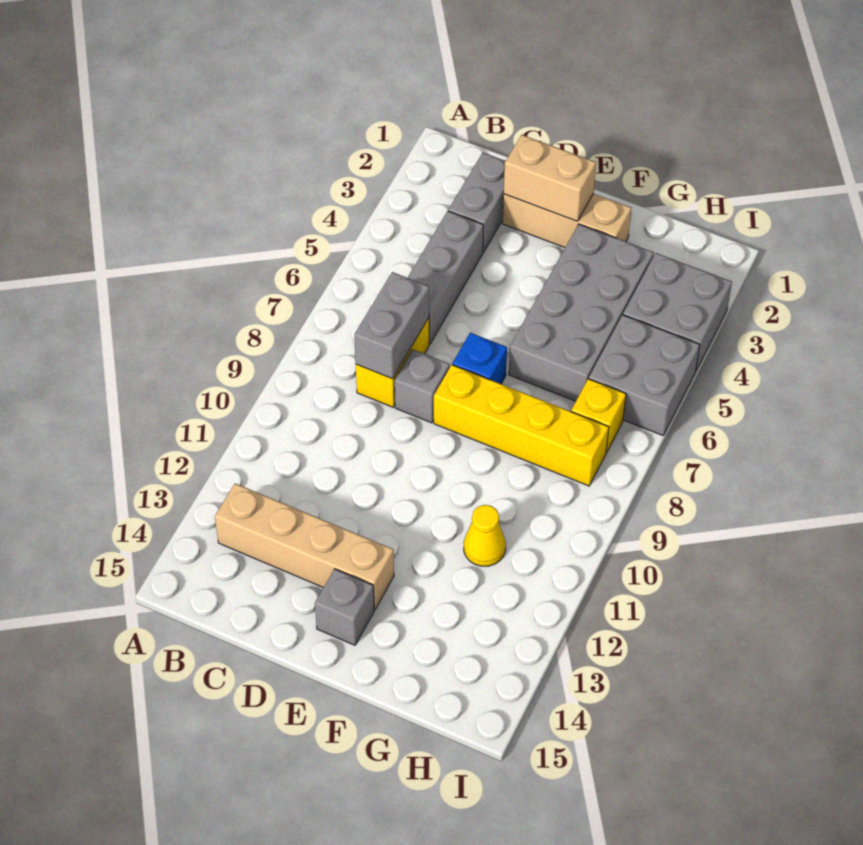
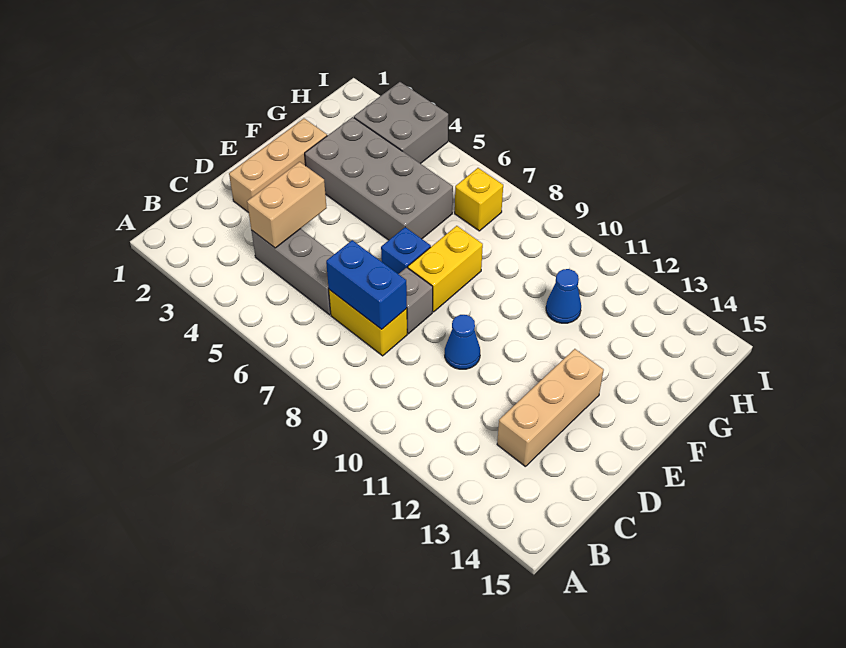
tan brick B13:E13 level 1 -> tan brick C13:E13 level 1
grey brick C2:C3 level 1 -> none
grey brick C7:C8 level 2 -> blue brick C7:C8 level 2
tan brick D2:E2 level 2 -> tan brick C4:D4 level 2
none -> blue cone D10 level 1
yellow brick E8:H8 level 1 -> yellow brick E8:F8 level 1
grey brick E14 level 1 -> none
yellow cone G11 level 1 -> blue cone G11 level 1
grey brick H5:I6 level 1 -> none

